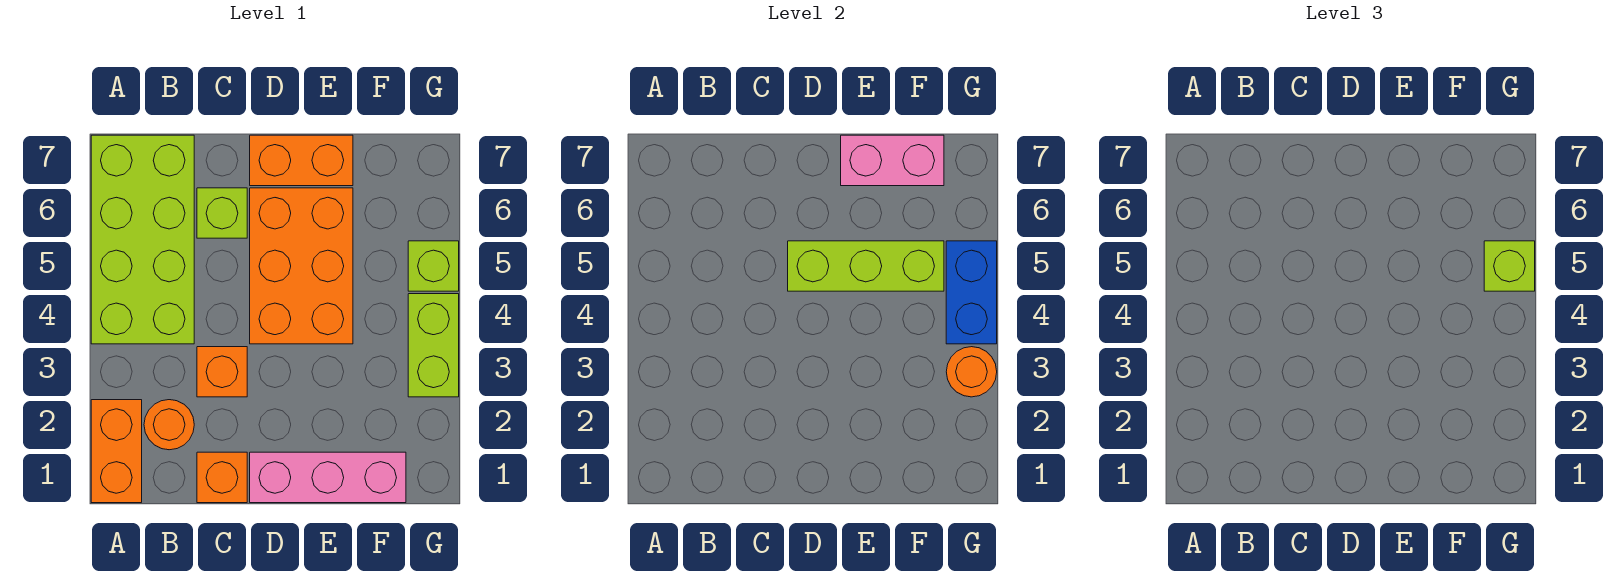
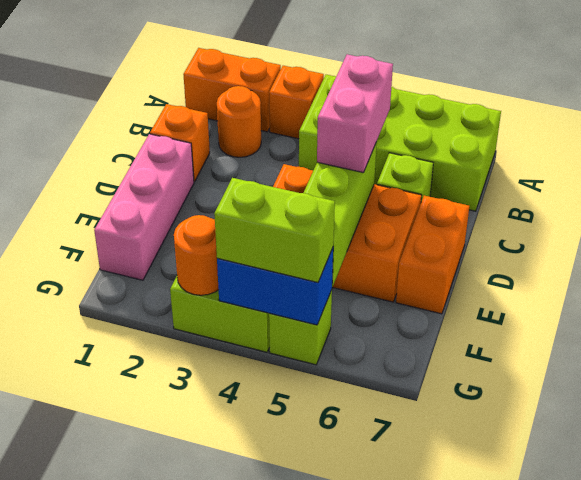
orange brick C3 level 1 -> orange brick A3 level 1
pink brick E7:F7 level 2 -> pink brick C5:D5 level 3
lime brick G5 level 3 -> lime brick G4:G5 level 3

